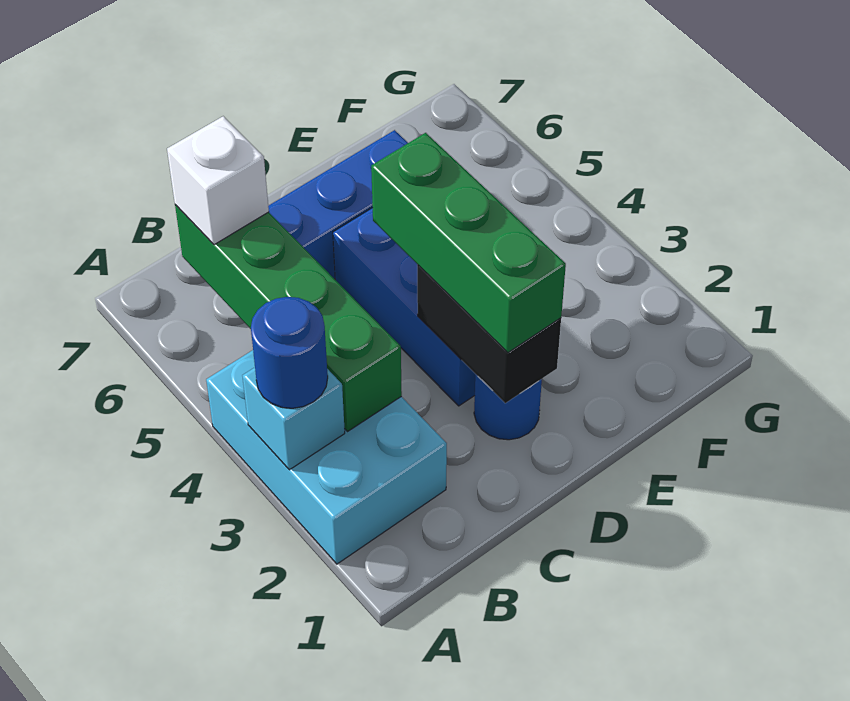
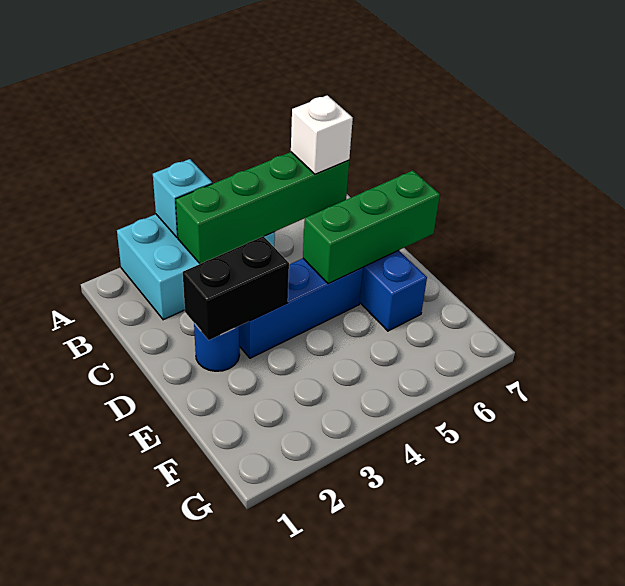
blue round brick A3 level 3 -> none
green brick D2:D4 level 3 -> green brick D5:D7 level 2

